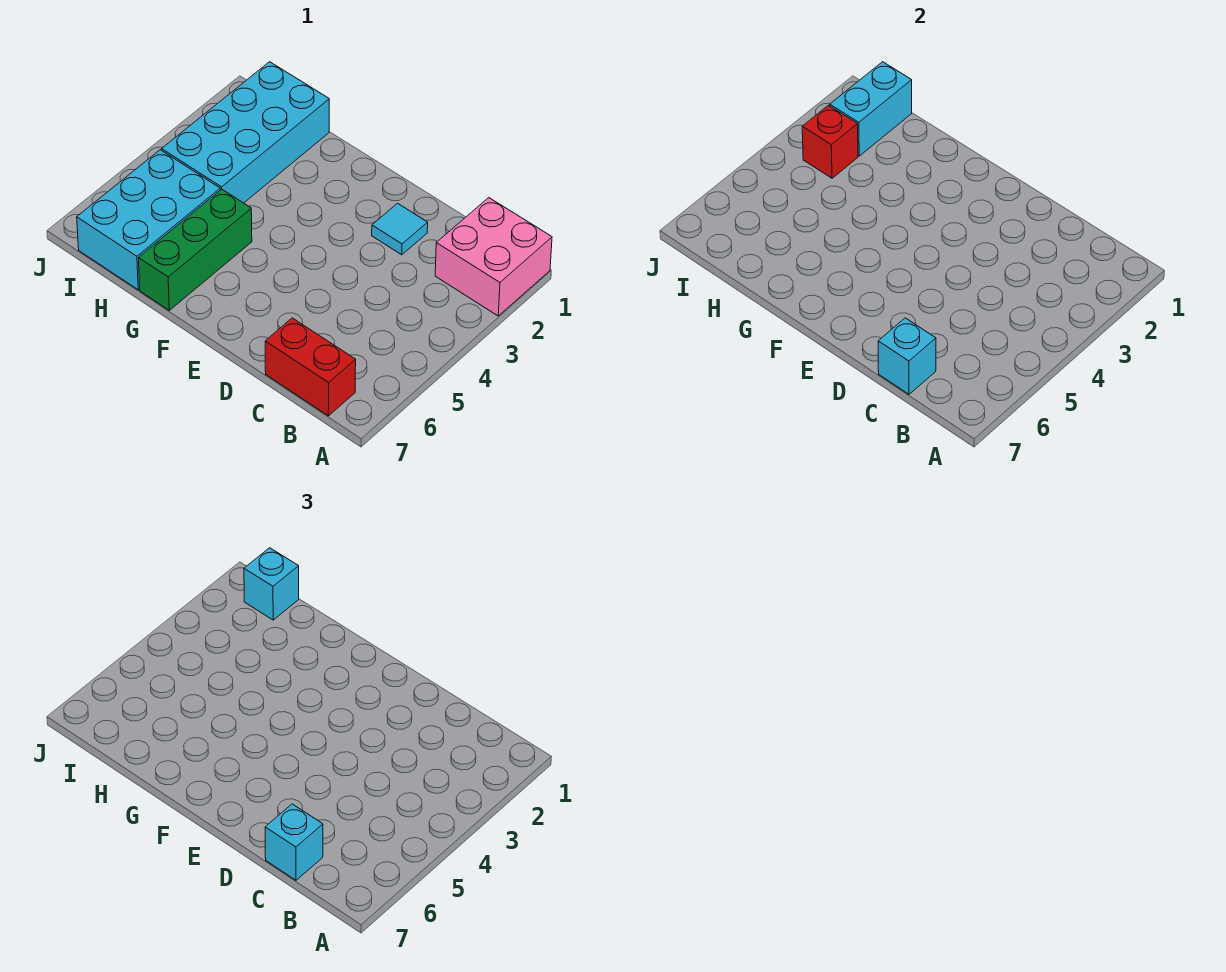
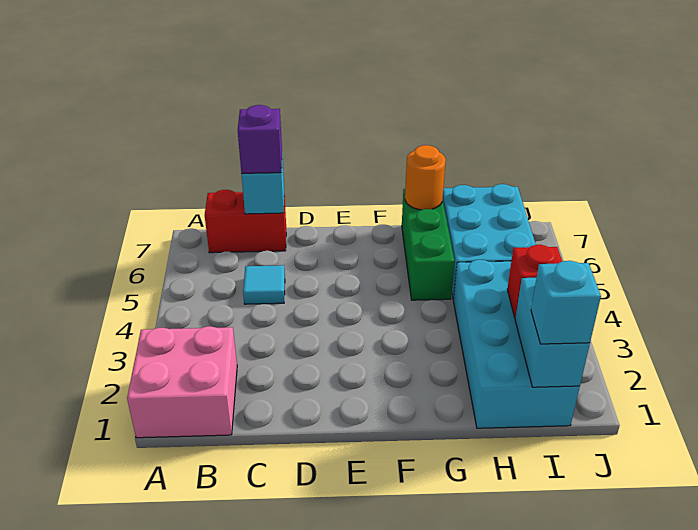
cyan brick C7 level 3 -> purple brick C7 level 3
cyan tile D2 level 1 -> cyan tile C5 level 1
none -> orange round brick G7 level 2

